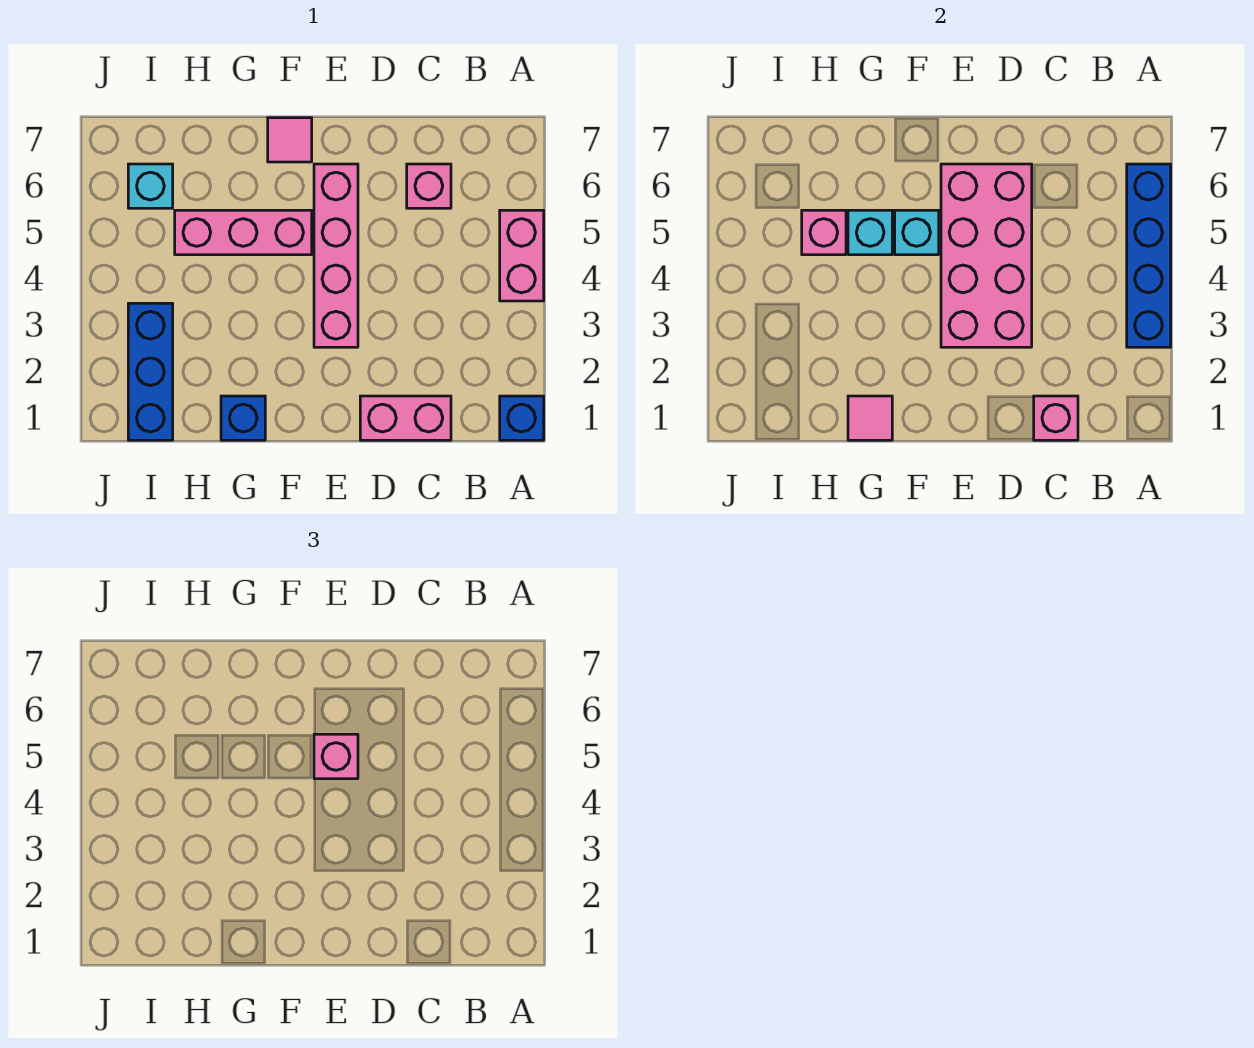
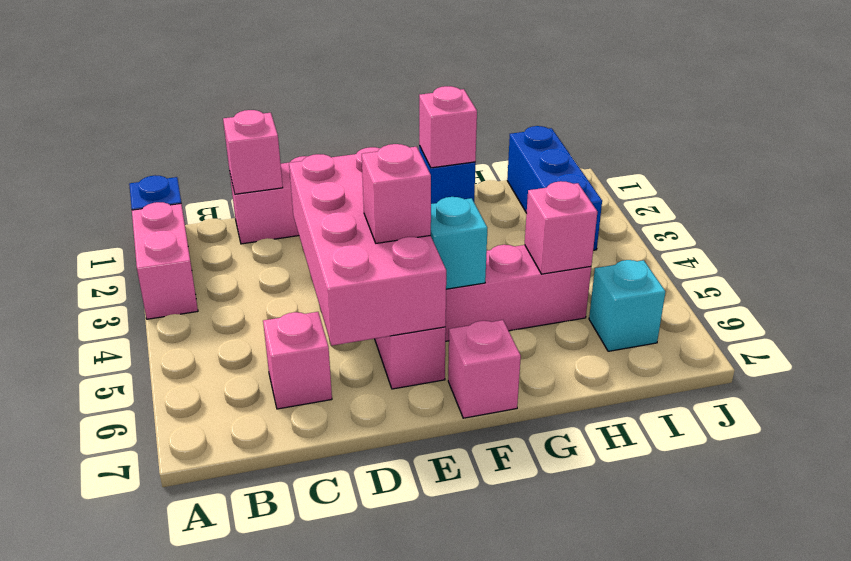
blue brick A3:A6 level 2 -> none
pink brick A4:A5 level 1 -> pink brick A2:A3 level 1
pink tile F7 level 1 -> pink brick F7 level 1
pink tile G1 level 2 -> pink brick G1 level 2
cyan brick G5 level 2 -> none

